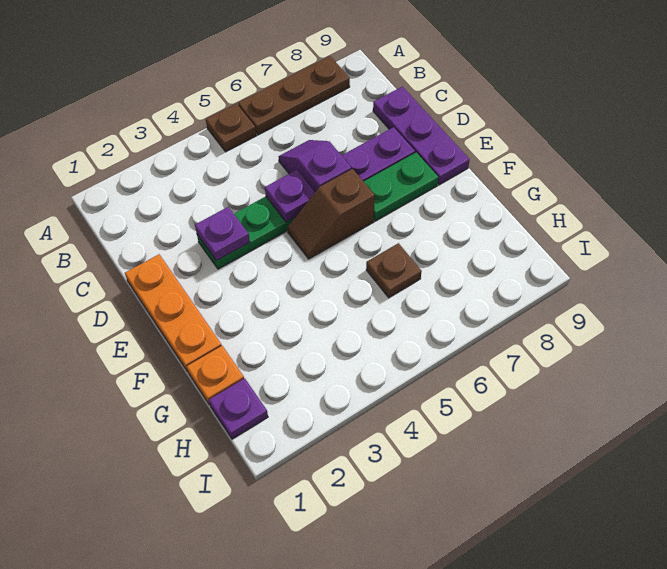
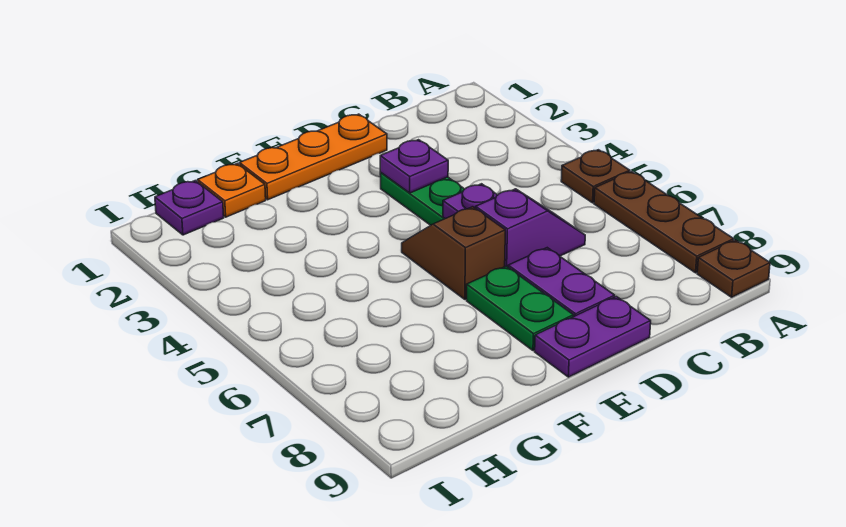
purple plate C9:E9 level 1 -> purple plate D9:E9 level 1
brown plate G6 level 1 -> brown plate A9 level 1

